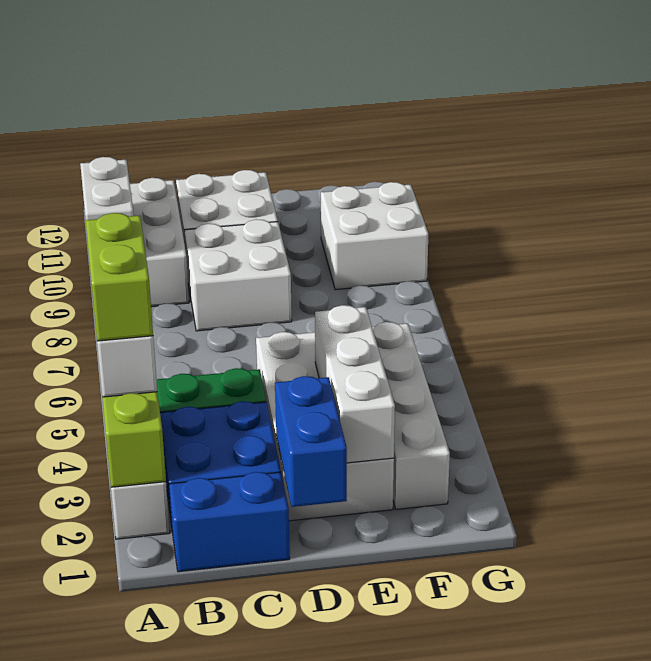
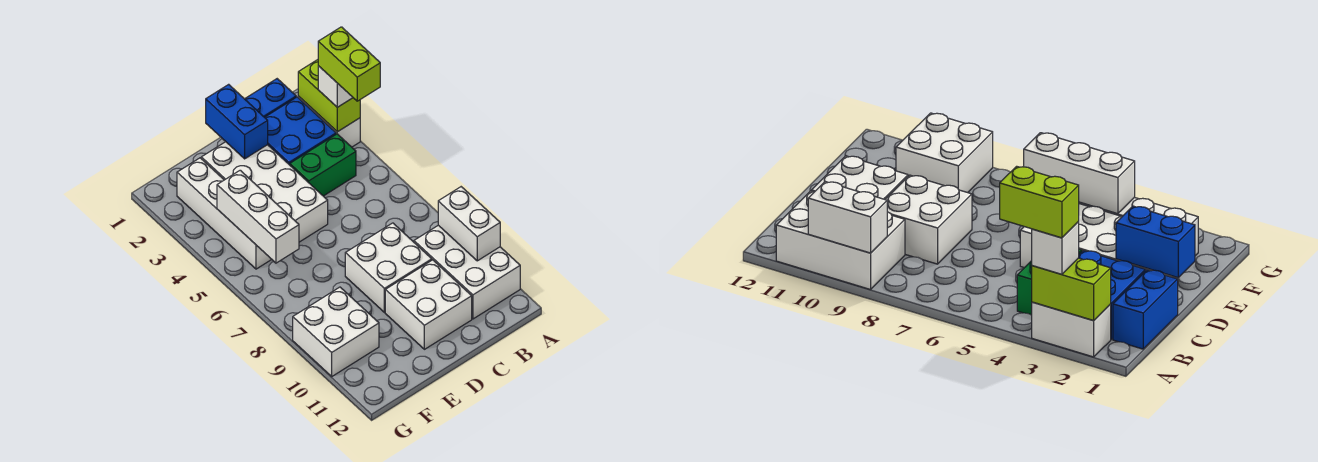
white brick E2:E4 level 2 -> white brick F4:F6 level 2

